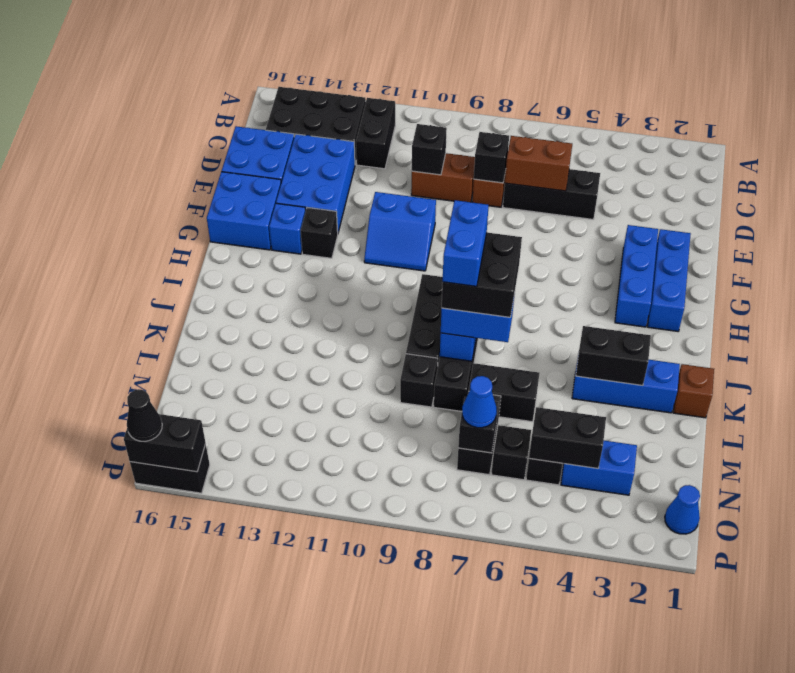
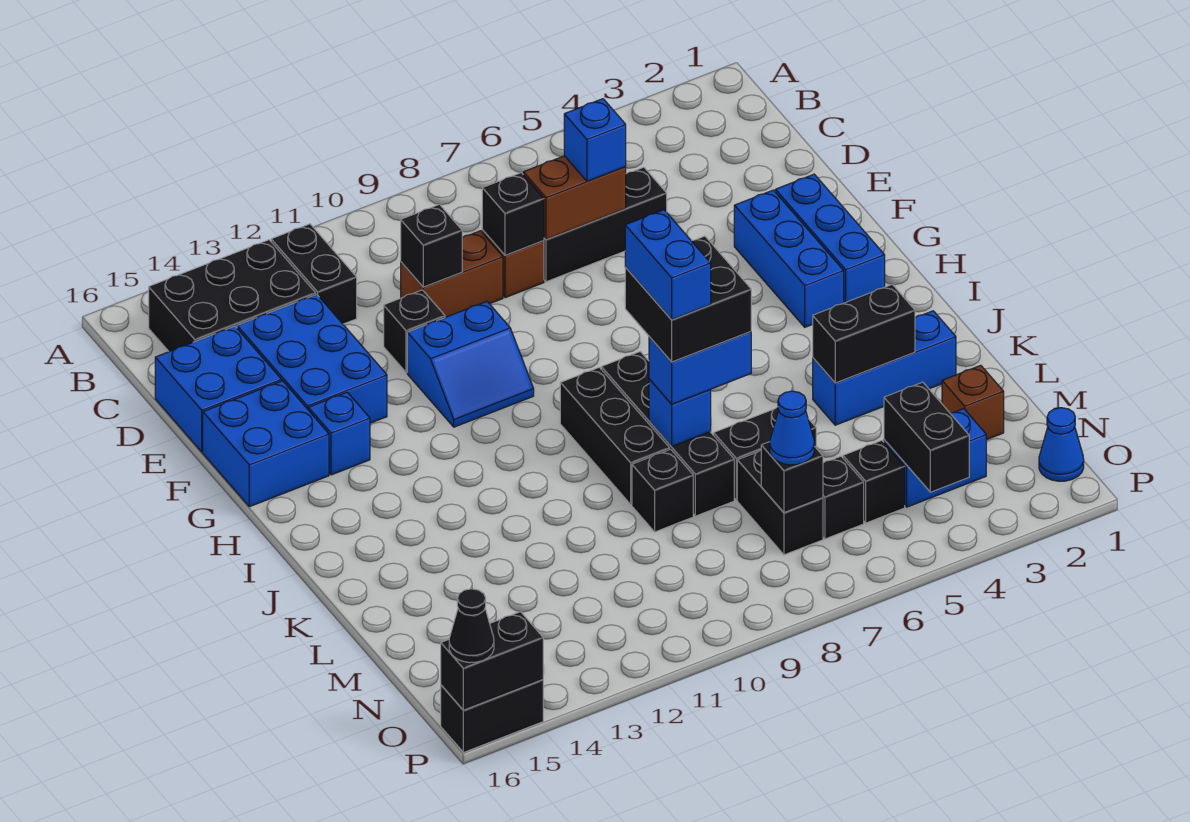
none -> blue brick D6 level 3
black brick G13 level 1 -> black brick E11 level 1
brown brick K1 level 1 -> brown brick M2 level 1
black brick N4:N5 level 2 -> black brick N4:O4 level 2

